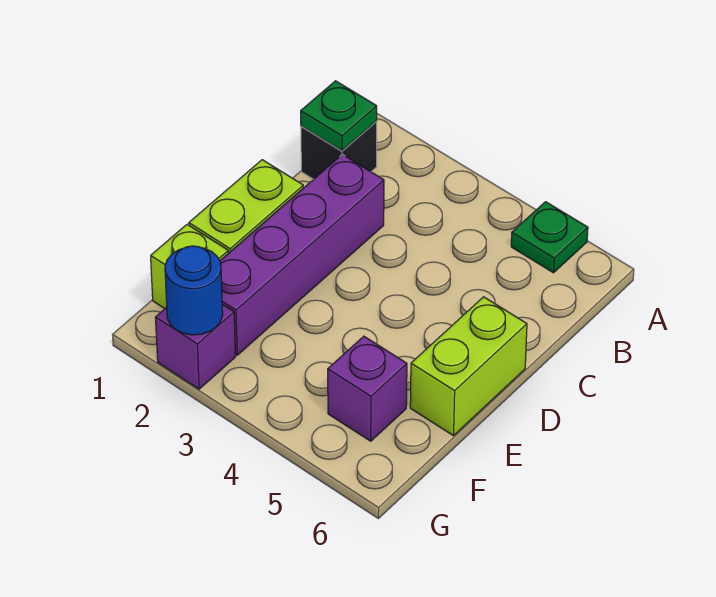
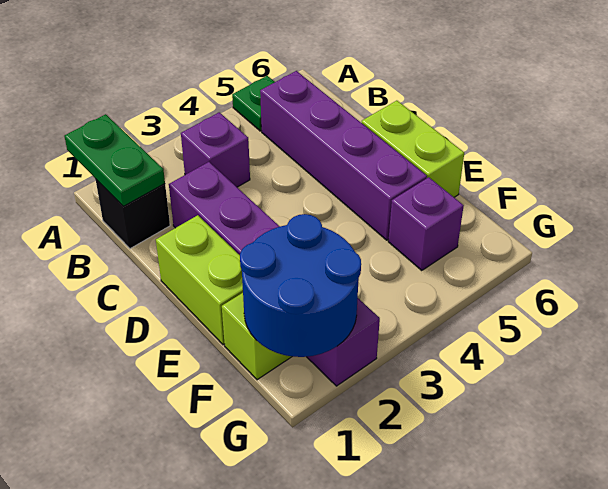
green plate B1 level 2 -> green plate A1:B1 level 2
none -> purple brick B3 level 1
none -> purple brick B5:E5 level 1
blue round brick G2 level 2 -> blue round brick F1:G2 level 2

